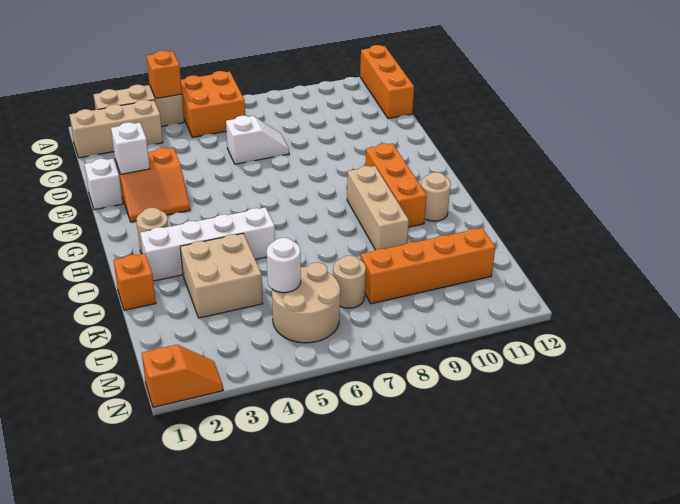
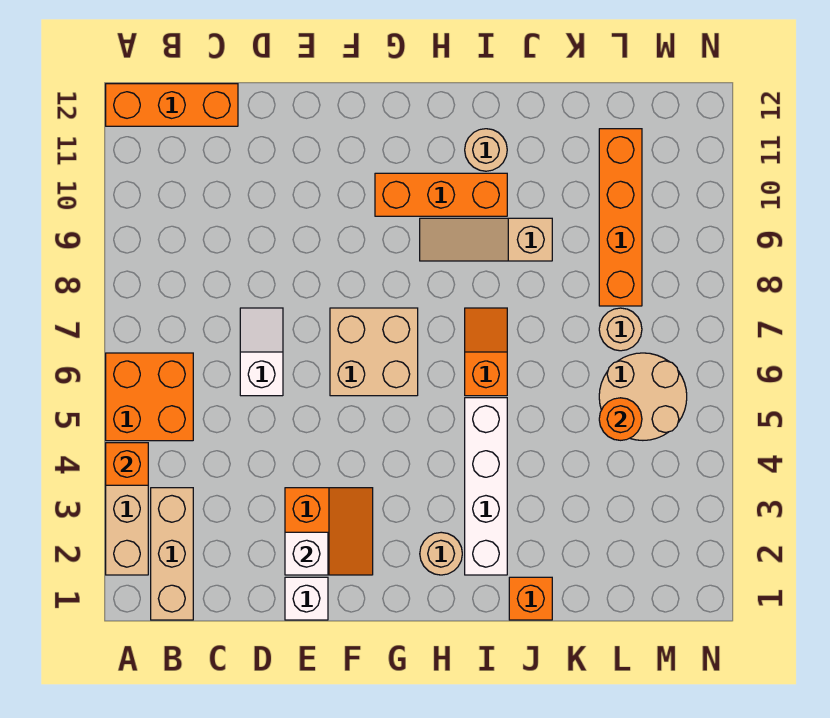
tan brick H9:J9 level 1 -> tan slope H9:J9 level 1 top J
tan brick J3:K4 level 1 -> tan brick F6:G7 level 1
white round brick L5 level 2 -> orange round brick L5 level 2
orange slope N1:N2 level 1 top 1 -> orange slope I6:I7 level 1 top 6

